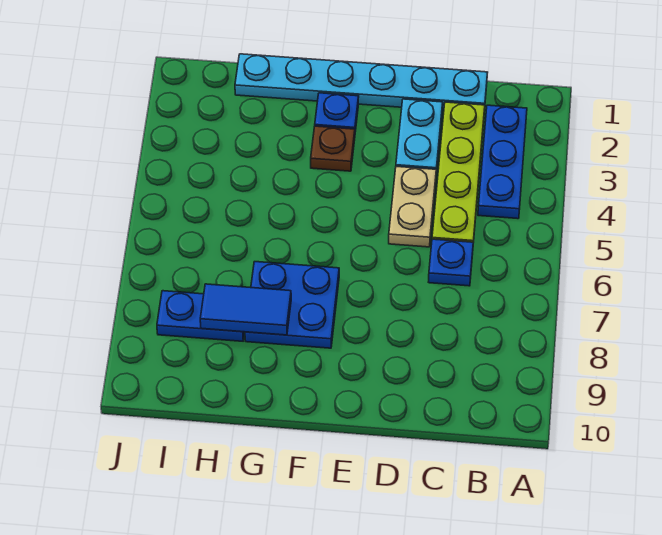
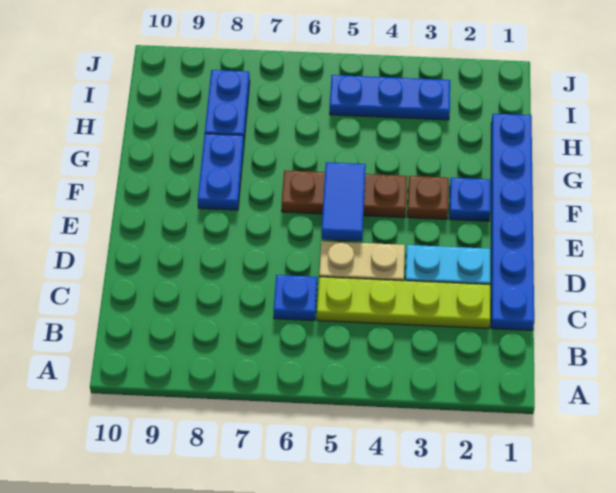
blue plate B2:B4 level 1 -> blue plate I3:I5 level 1
cyan plate C1:H1 level 1 -> blue plate C1:H1 level 1
none -> brown plate F4:F6 level 1
blue plate F7:G8 level 1 -> blue plate F8:G8 level 1
blue tile G8:H8 level 2 -> blue tile E5:F5 level 2

